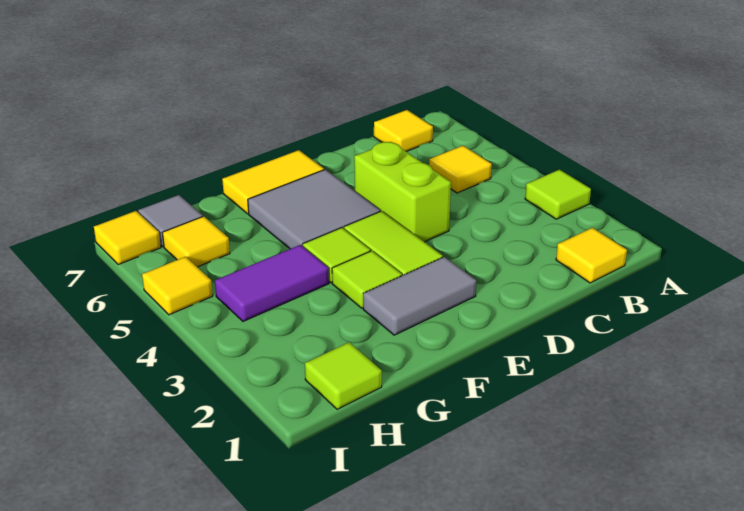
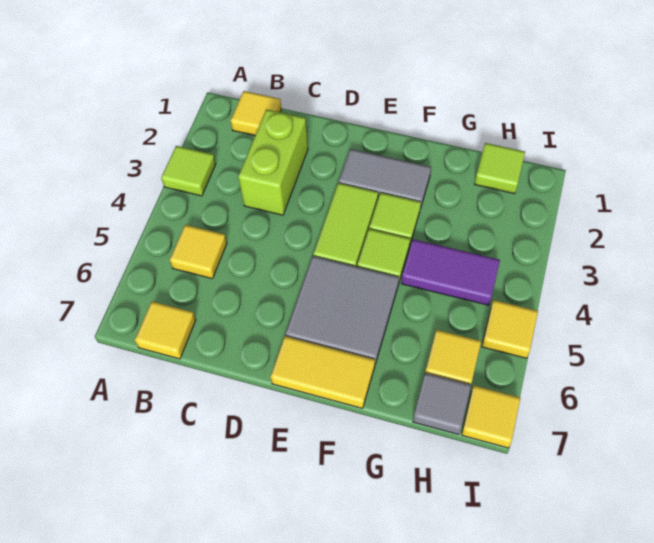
lime brick D4:D5 level 1 -> lime brick C2:C3 level 1

